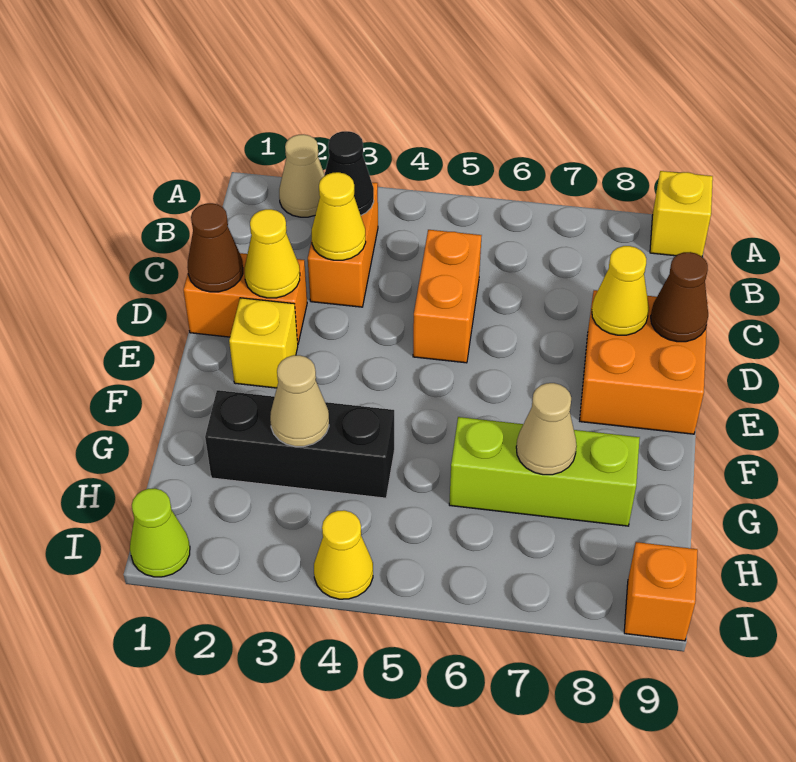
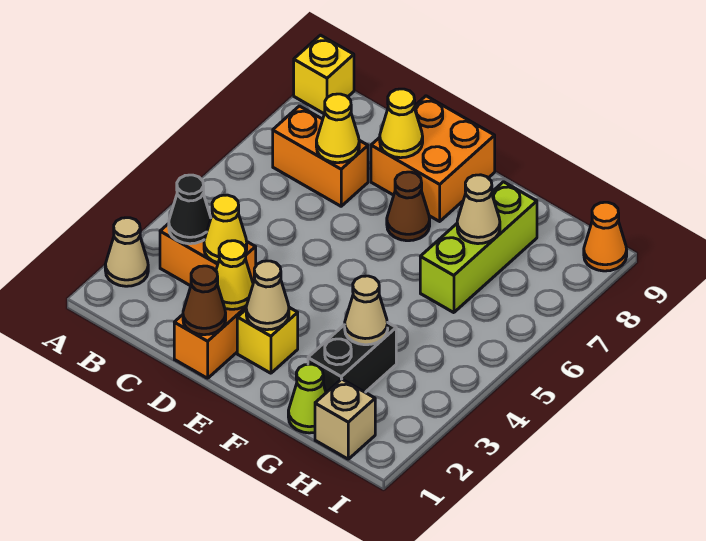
orange brick C5:D5 level 1 -> orange brick B7:C7 level 1
brown cone D9 level 2 -> brown cone E7 level 1
none -> tan cone E2 level 2
black brick G2:G4 level 1 -> black brick G2:G3 level 1
none -> tan brick H1 level 1
lime cone I1 level 1 -> lime cone G1 level 1
yellow cone I4 level 1 -> yellow cone C7 level 2
orange brick I9 level 1 -> orange cone I9 level 1

